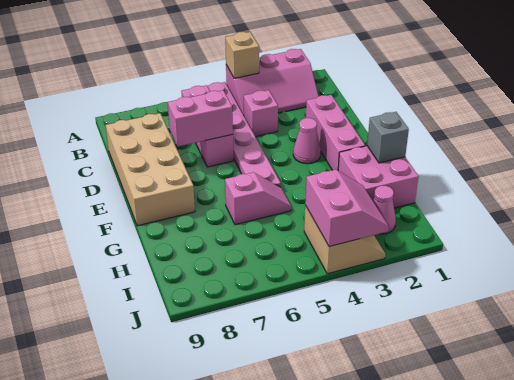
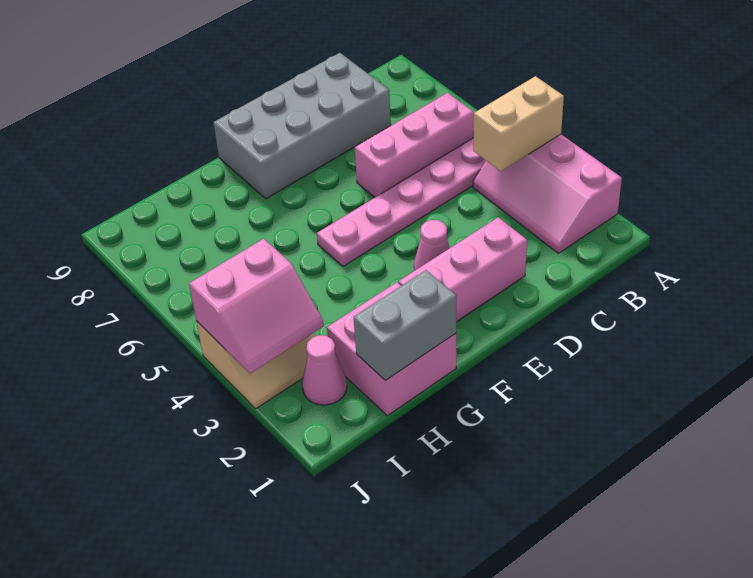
tan brick A4 level 2 -> tan brick A4:B4 level 2
pink brick C4 level 1 -> none
tan brick C8:F9 level 1 -> grey brick C8:F9 level 1
pink brick D6:D7 level 2 -> none
grey brick G1 level 2 -> grey brick G1:H1 level 2
pink slope G5:G6 level 1 top 6 -> none

